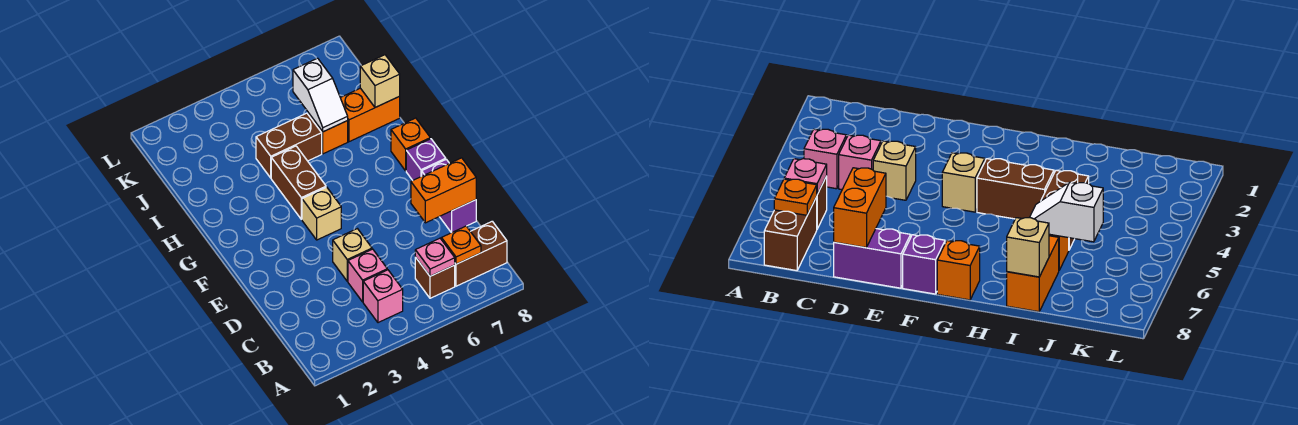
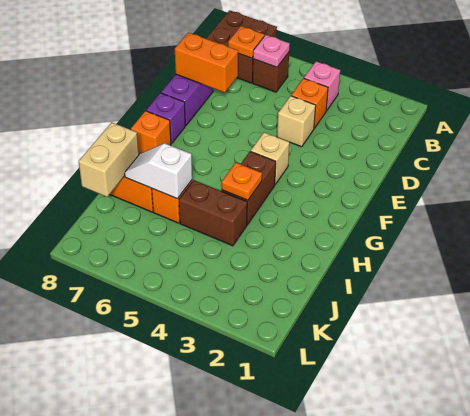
brown brick B7:B8 level 1 -> brown brick A7:B8 level 1
pink brick C4 level 1 -> orange brick C4 level 1
none -> orange plate H4 level 2
white slope I6:J6 level 2 top J -> white slope I6:I7 level 2 top 6
tan brick I8 level 2 -> tan brick I8:J8 level 2

